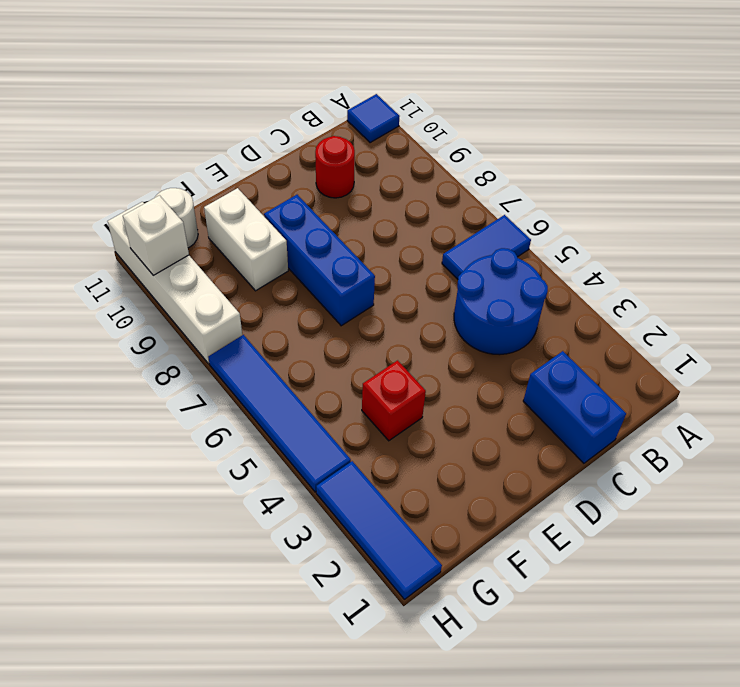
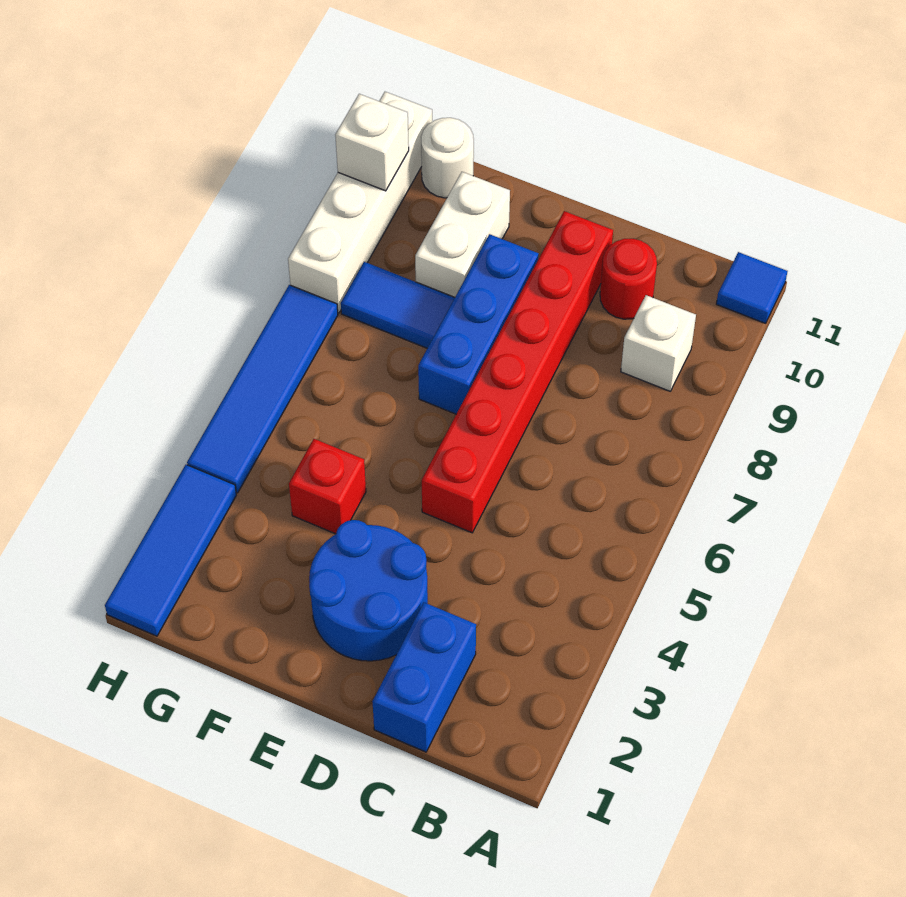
blue tile A6:B6 level 1 -> blue tile F8:G8 level 1
blue round brick B4:C5 level 1 -> blue round brick D2:E3 level 1
none -> white brick B9 level 1
none -> red brick D5:D10 level 1

